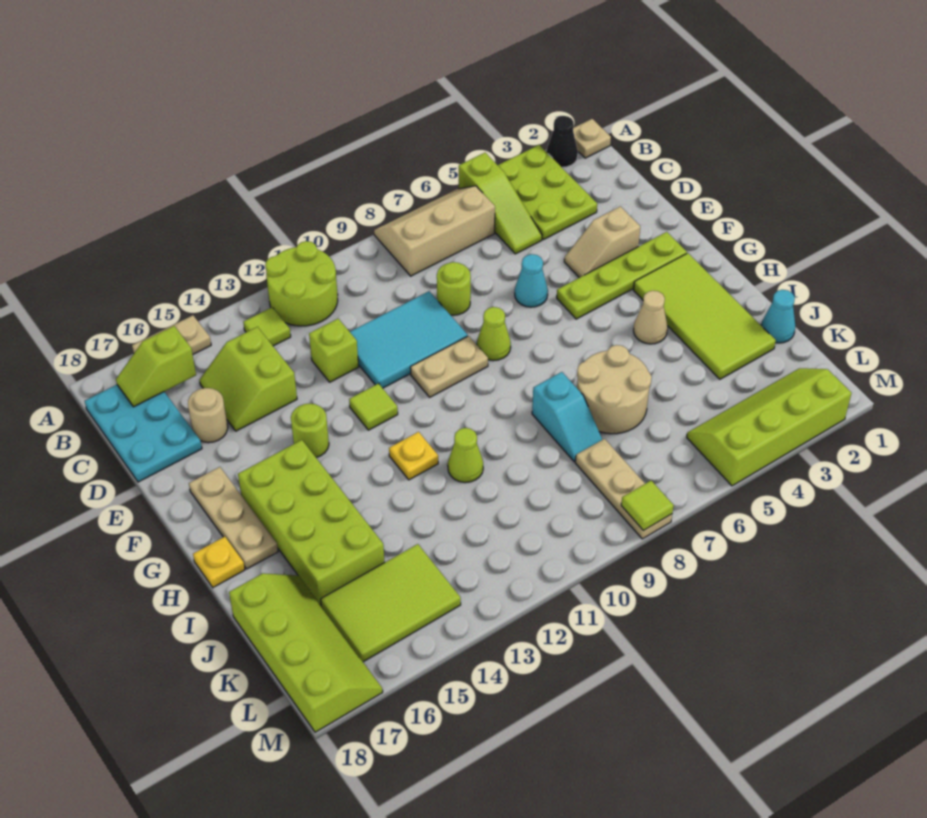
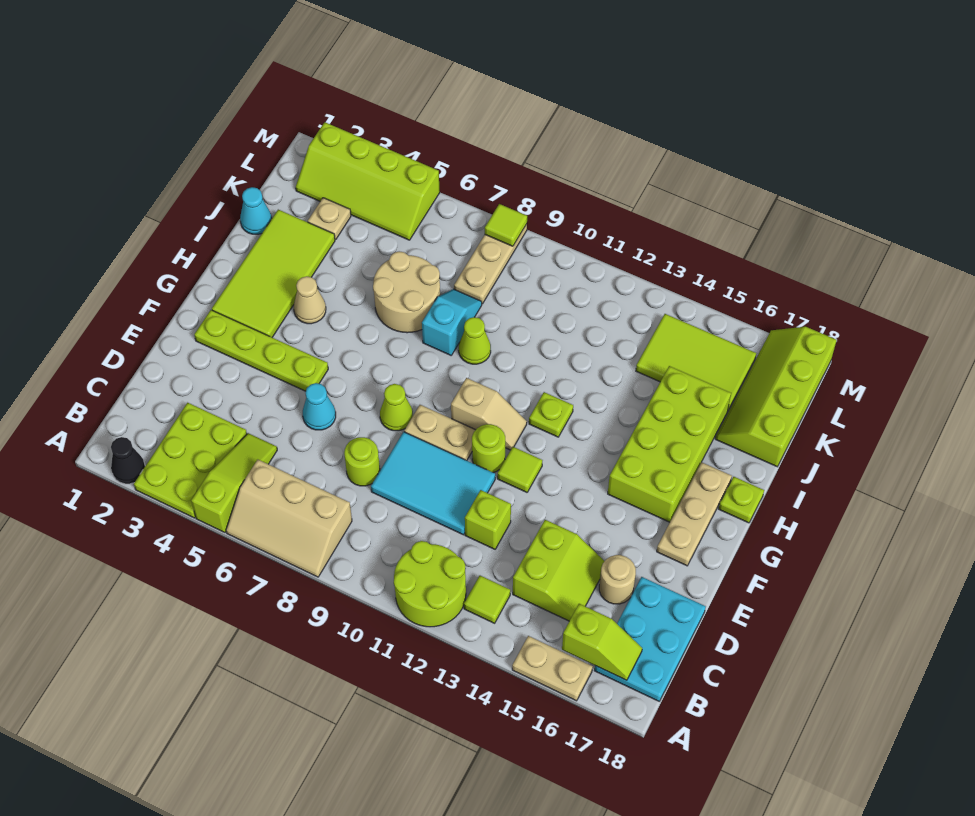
tan plate A1 level 1 -> tan plate K3 level 1
tan slope E3:E4 level 1 top 3 -> tan slope G10:G11 level 1 top 10
lime round brick F14 level 1 -> lime round brick F11 level 1
yellow plate H12 level 1 -> lime plate H12 level 1
yellow plate H18 level 1 -> lime plate H18 level 1
lime cone I11 level 1 -> lime cone I9 level 1

